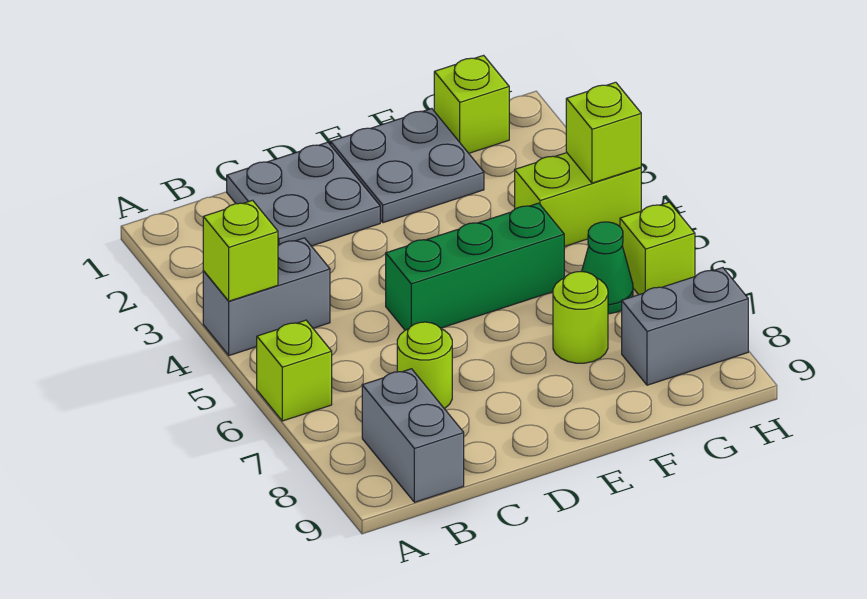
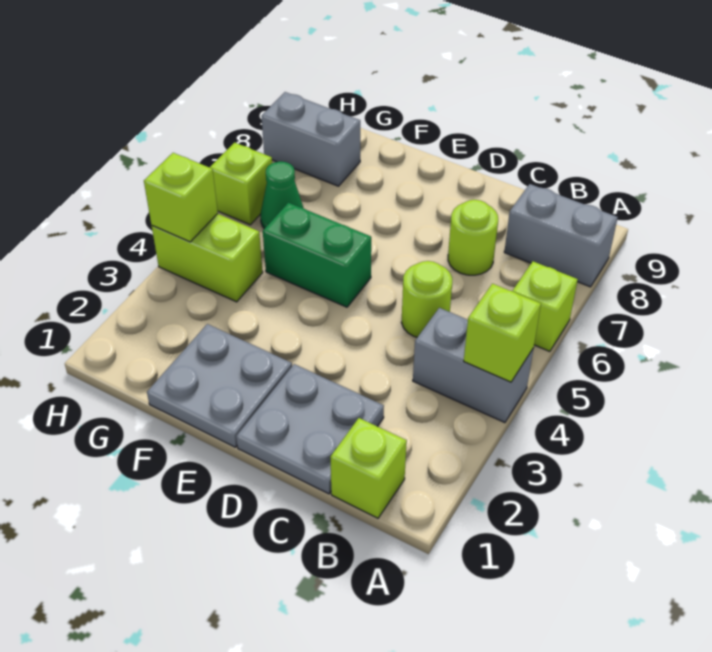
grey brick B8:B9 level 1 -> grey brick A8:B8 level 1
green brick D5:F5 level 1 -> green brick E5:F5 level 1
lime round brick F7 level 1 -> lime round brick C5 level 1
lime brick G1 level 1 -> lime brick B1 level 1

